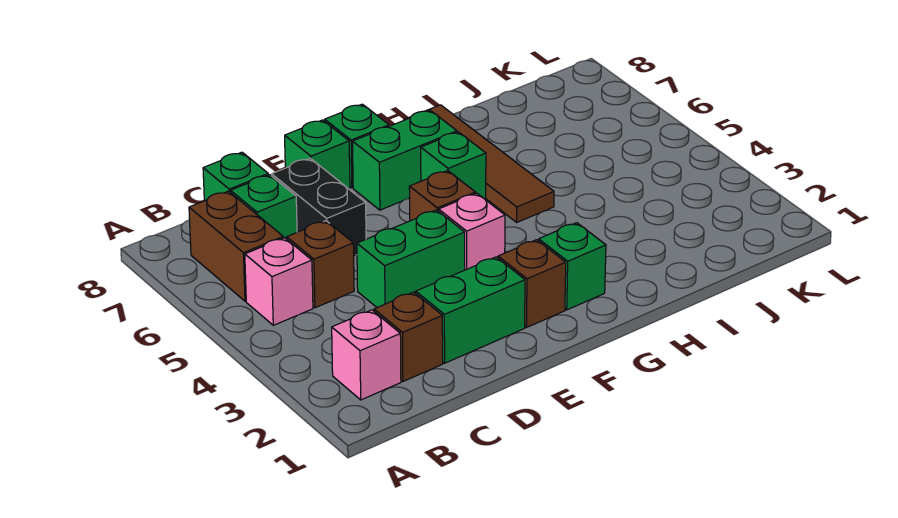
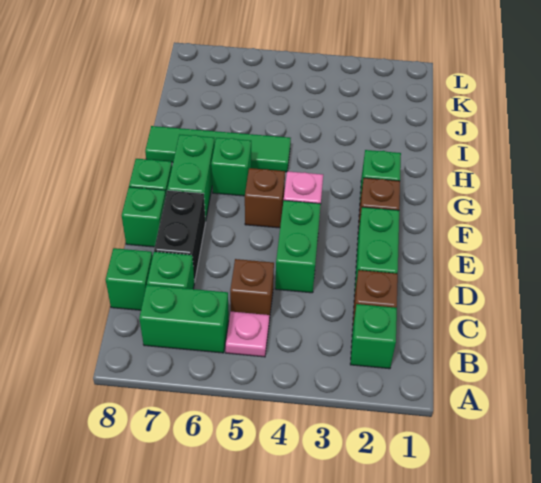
pink brick B2 level 1 -> green brick B2 level 1
pink brick B5 level 1 -> pink plate B5 level 1
brown brick B6:B7 level 1 -> green brick B6:B7 level 1
black brick D6:D7 level 1 -> black brick D7:E7 level 1
brown tile H5:H8 level 1 -> green tile H5:H8 level 1

